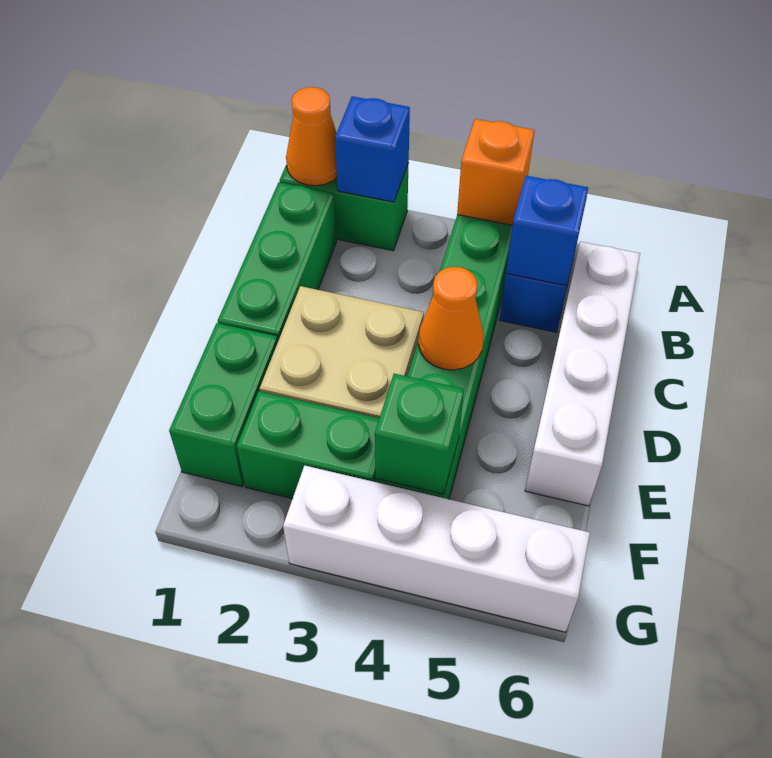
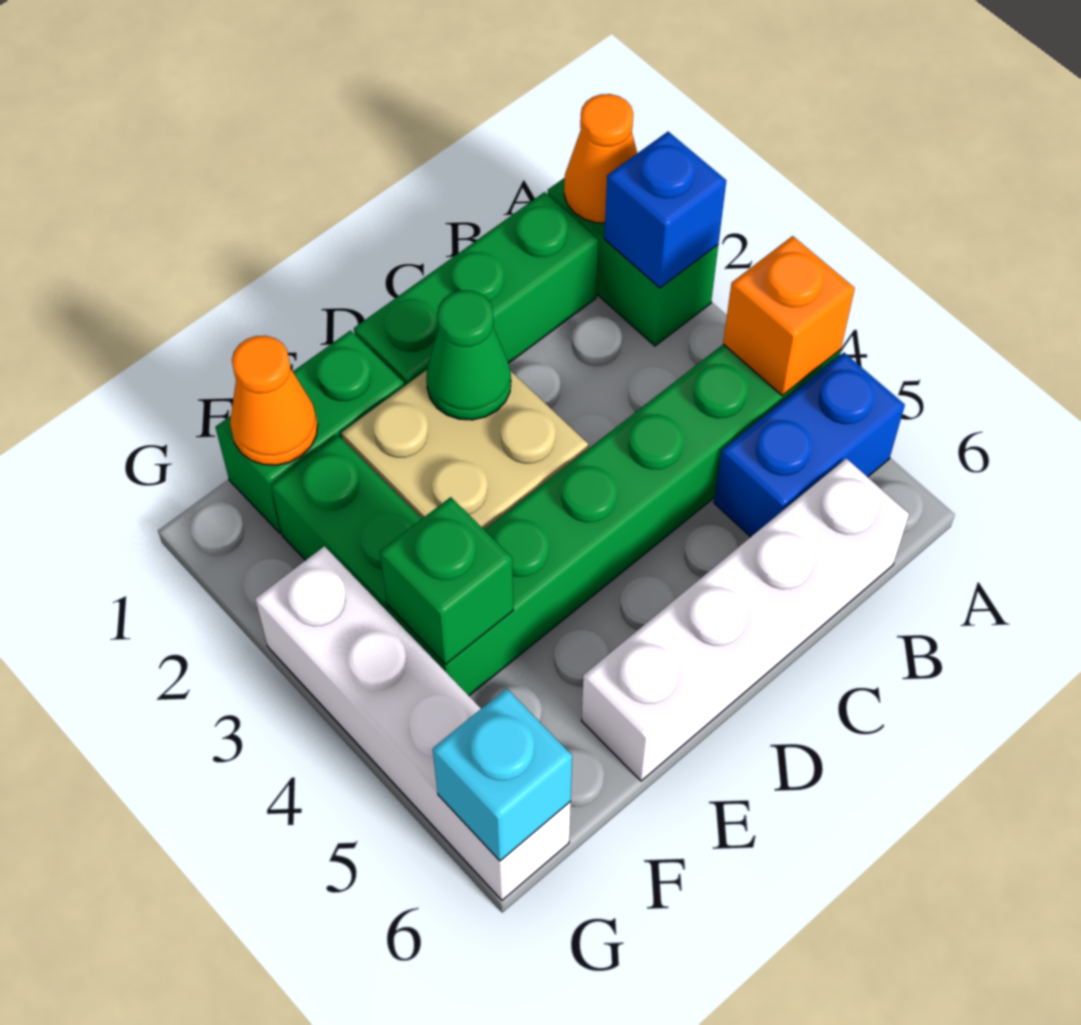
blue brick B5 level 2 -> none
none -> green cone D2 level 2
orange cone D4 level 2 -> orange cone F1 level 2
none -> cyan brick G6 level 2

